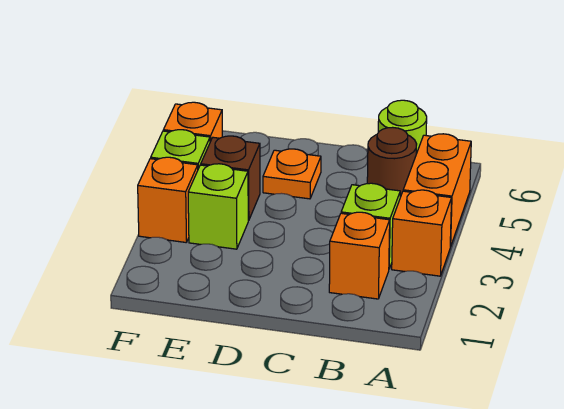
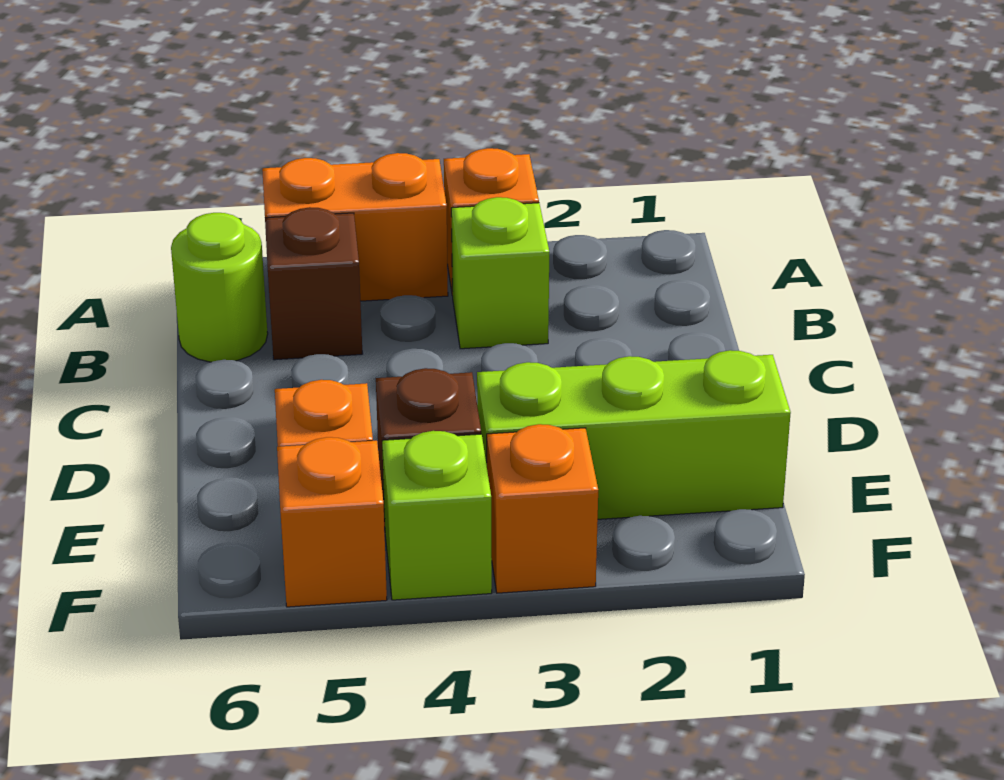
orange brick B2 level 1 -> none
brown round brick B5 level 1 -> brown brick B5 level 1
lime brick E3 level 1 -> lime brick E1:E3 level 1

